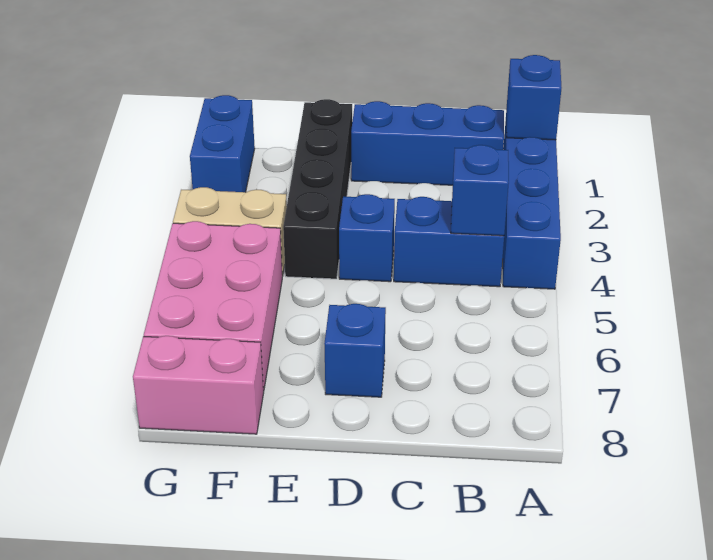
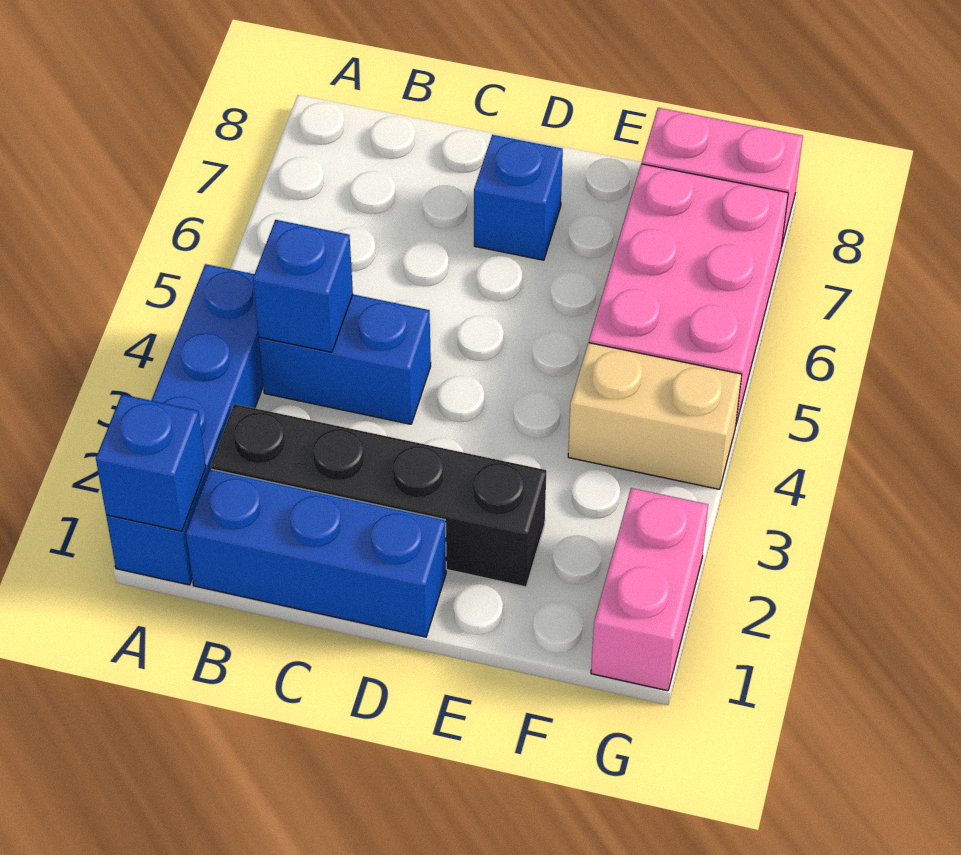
blue brick D4 level 1 -> none
black brick E1:E4 level 1 -> black brick B2:E2 level 1
blue brick G1:G2 level 1 -> pink brick G1:G2 level 1

